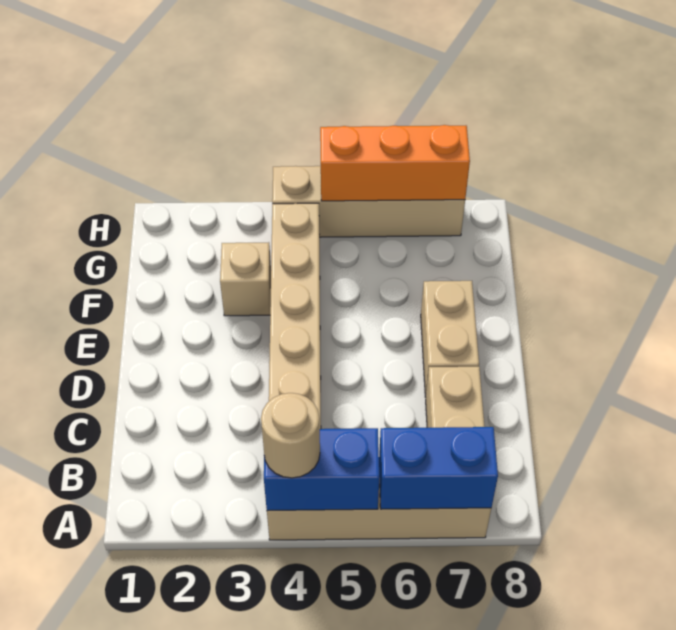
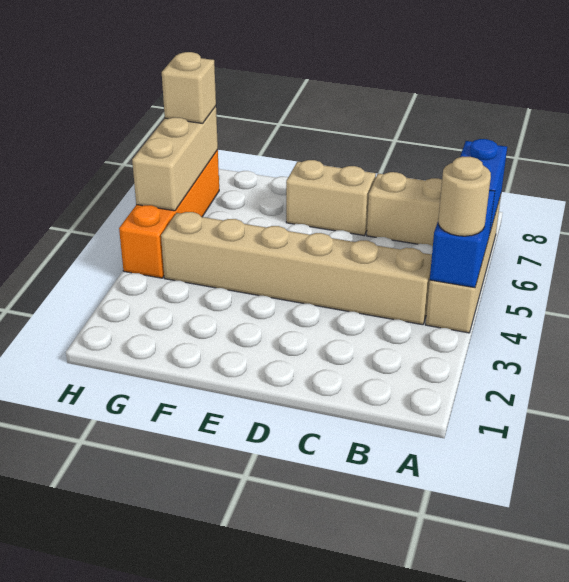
tan brick F3 level 1 -> tan brick H7 level 3
tan brick H4:H7 level 1 -> orange brick H4:H7 level 1
orange brick H5:H7 level 2 -> tan brick H5:H7 level 2

